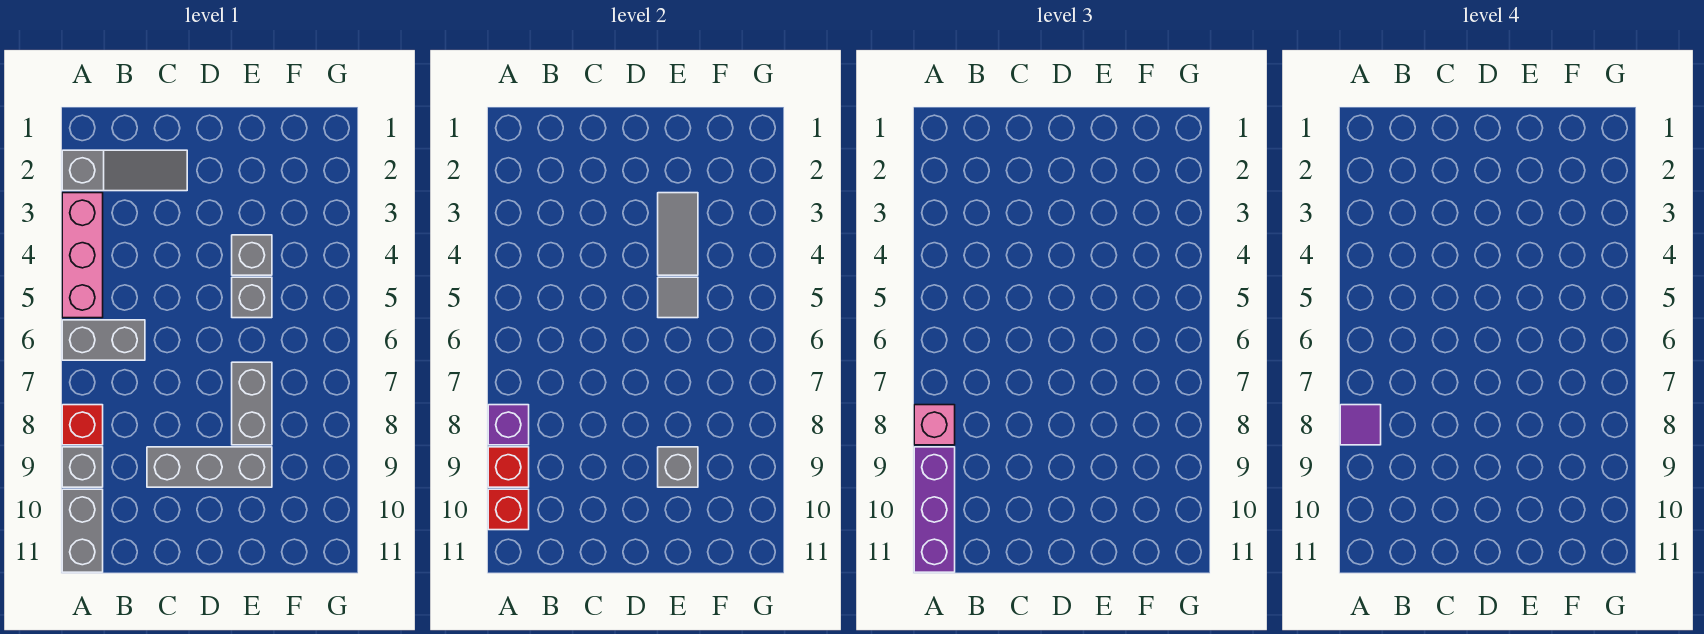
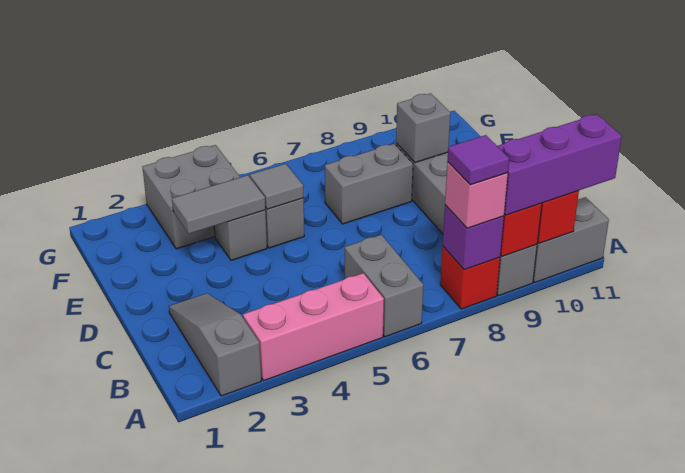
none -> grey brick F3:G4 level 1

